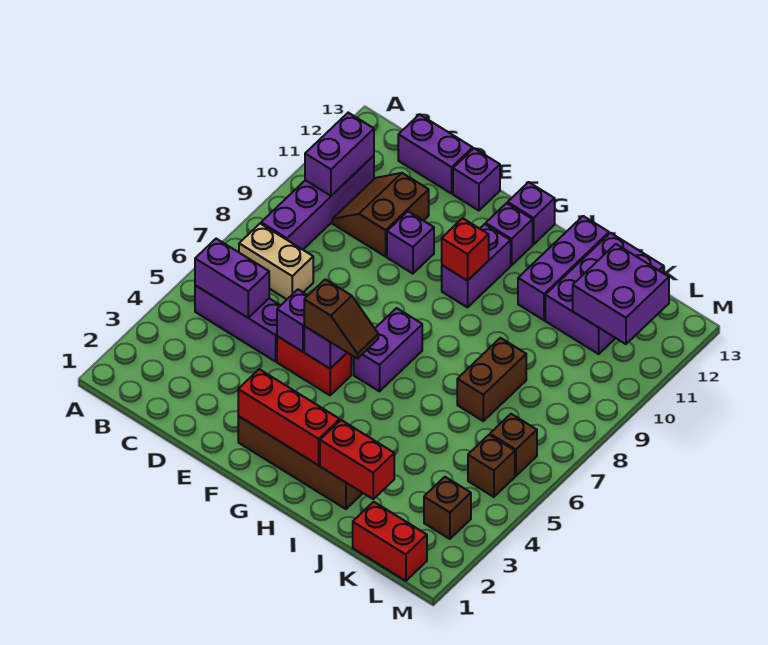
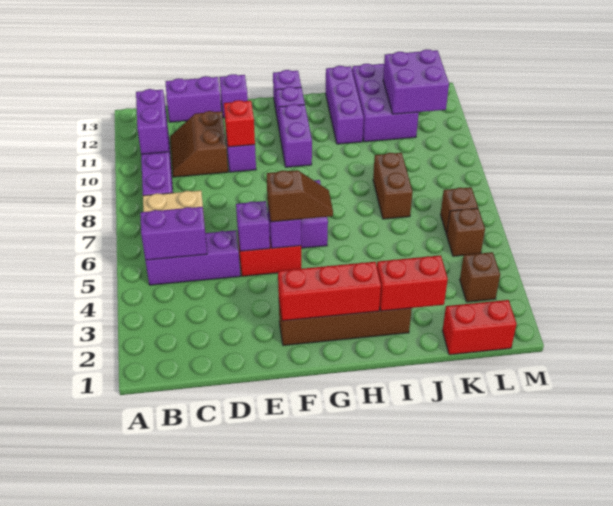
red brick G10 level 2 -> red brick E10 level 2

